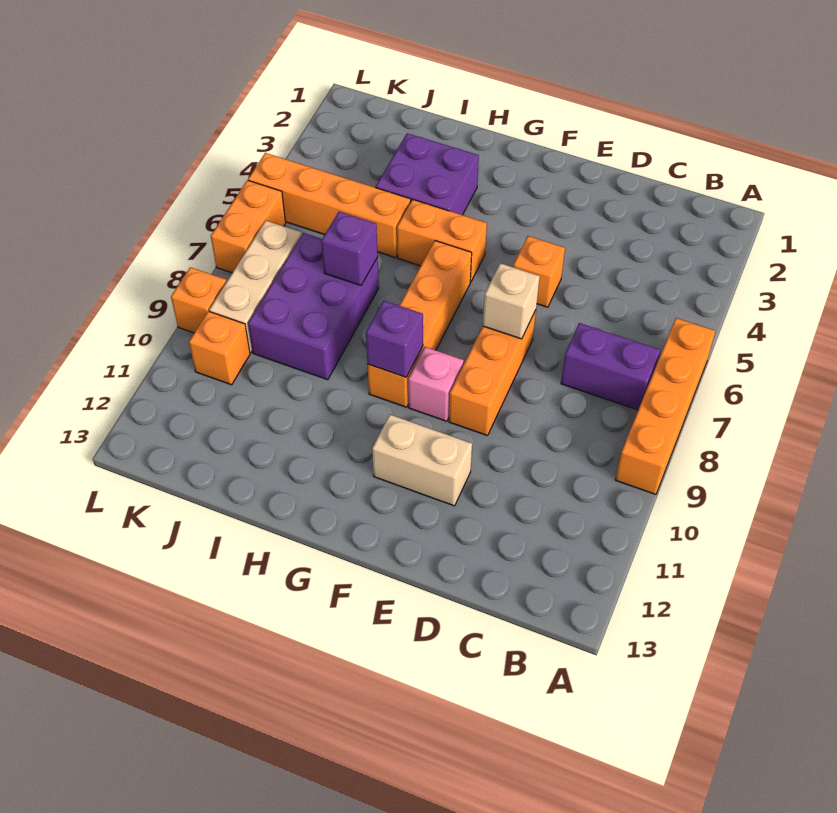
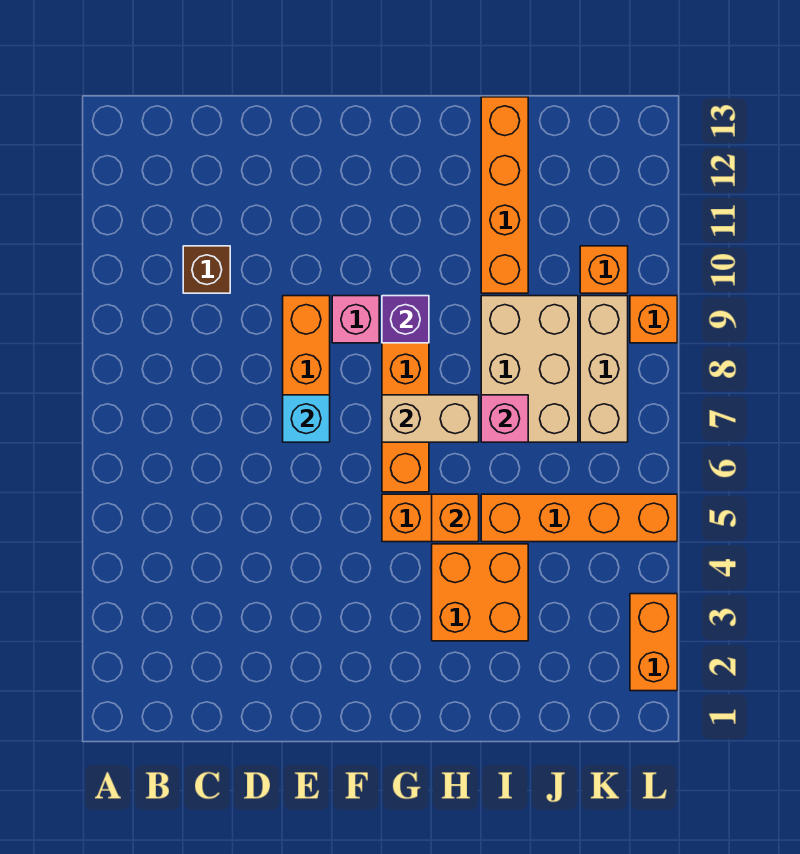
orange brick A6:A9 level 1 -> orange brick I10:I13 level 1
purple brick B7:C7 level 1 -> none
none -> brown brick C10 level 1
orange brick E5 level 1 -> orange brick H5 level 2
tan brick E7 level 2 -> cyan brick E7 level 2
tan brick E11:F11 level 1 -> tan brick G7:H7 level 2
purple brick H3:I4 level 1 -> orange brick H3:I4 level 1
purple brick I7:J9 level 1 -> tan brick I7:J9 level 1
purple brick I7 level 2 -> pink brick I7 level 2
orange brick L6:L7 level 1 -> orange brick L2:L3 level 1

